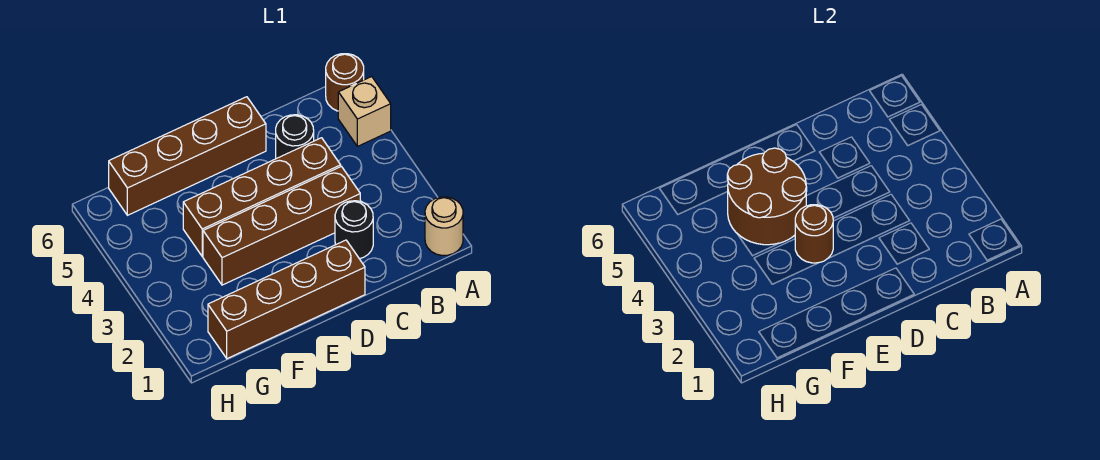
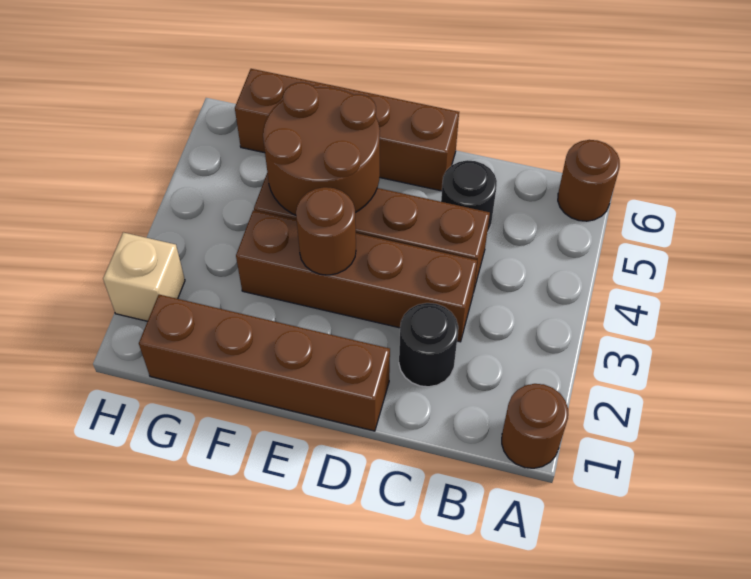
tan round brick A1 level 1 -> brown round brick A1 level 1
tan brick A5 level 1 -> tan brick H2 level 1

